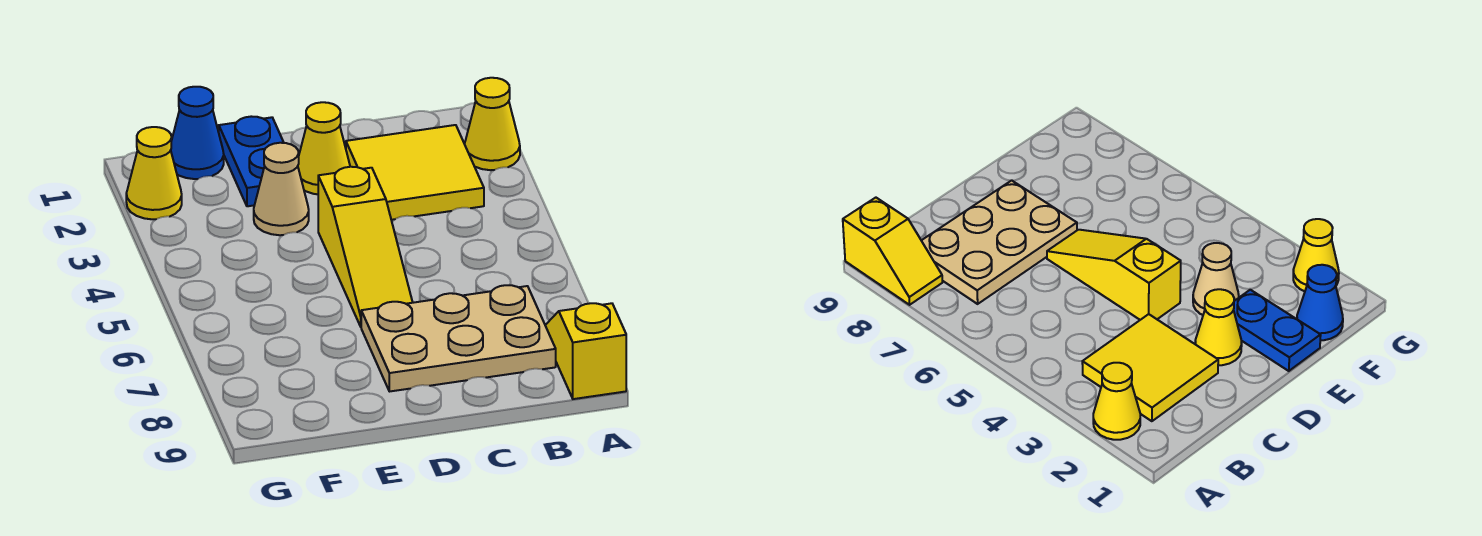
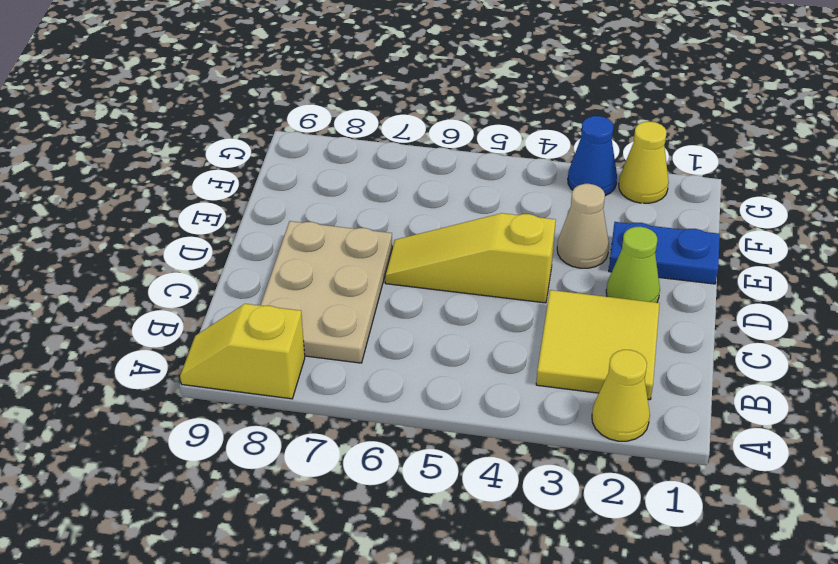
yellow slope A8:A9 level 1 top 9 -> yellow slope A8:A9 level 1 top 8
yellow cone D2 level 1 -> lime cone D2 level 1
blue cone F1 level 1 -> blue cone G3 level 1

